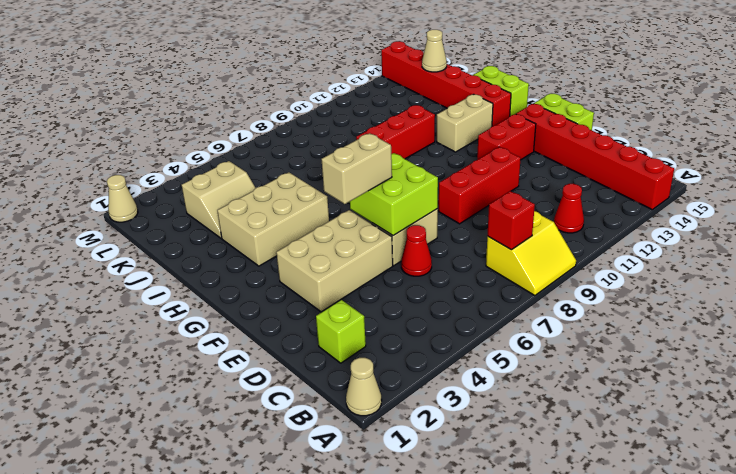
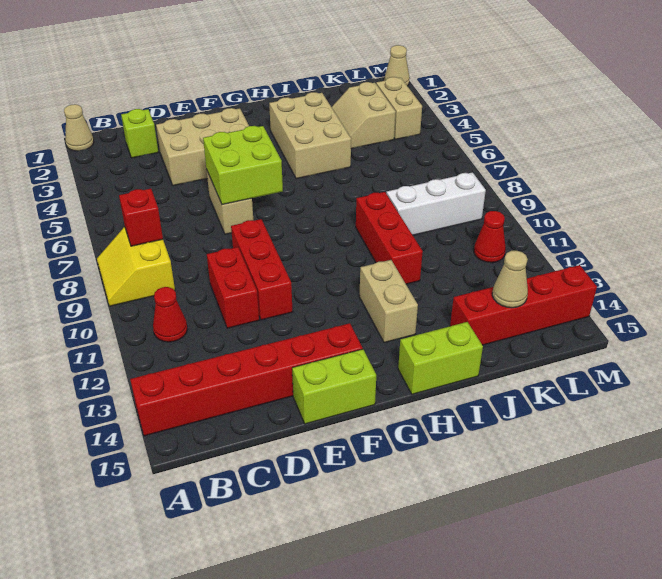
red cone D6 level 1 -> red cone L11 level 1
tan brick E3:F5 level 1 -> tan brick D3:F4 level 1
tan brick F5:F6 level 3 -> tan brick L3:L4 level 1
red brick F12:F13 level 1 -> red brick D10:D11 level 1
red brick H14:M14 level 1 -> red brick J14:M14 level 1
none -> white brick J9:L9 level 1

